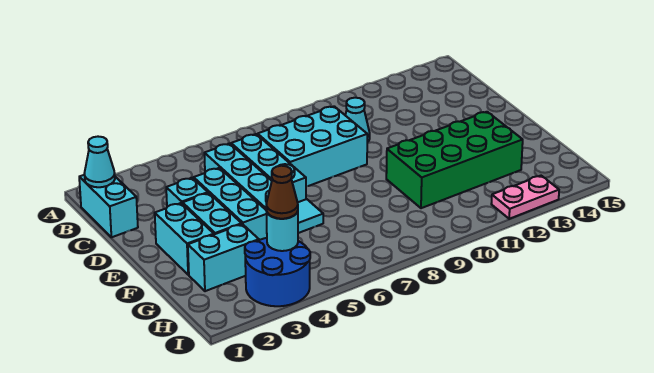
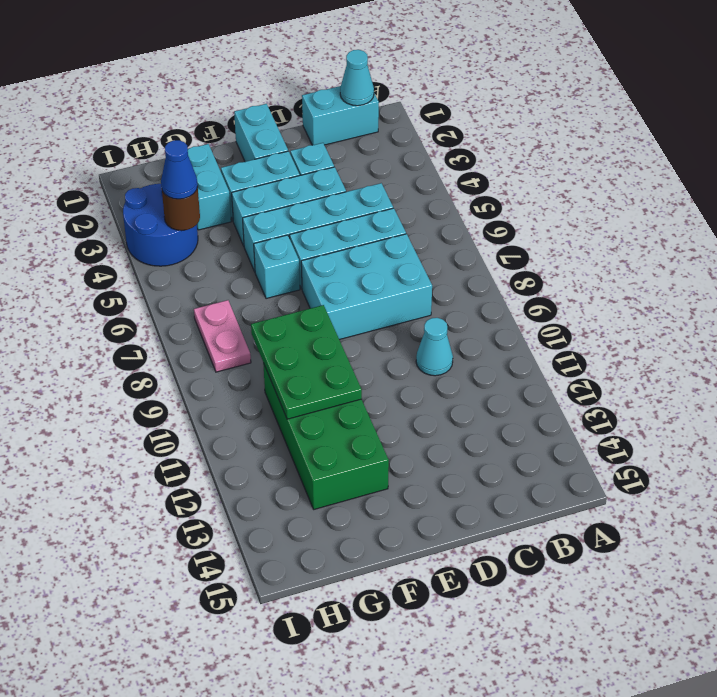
cyan brick C7:D9 level 1 -> cyan brick C7:E8 level 1
cyan brick E2:F2 level 1 -> cyan brick E1:E2 level 1
cyan tile F6 level 1 -> cyan brick F6 level 1
none -> green plate F9:G11 level 2
cyan round brick H4 level 2 -> brown round brick H4 level 2
brown cone H4 level 3 -> blue cone H4 level 3
pink plate I12:I13 level 1 -> pink plate H7:H8 level 1

